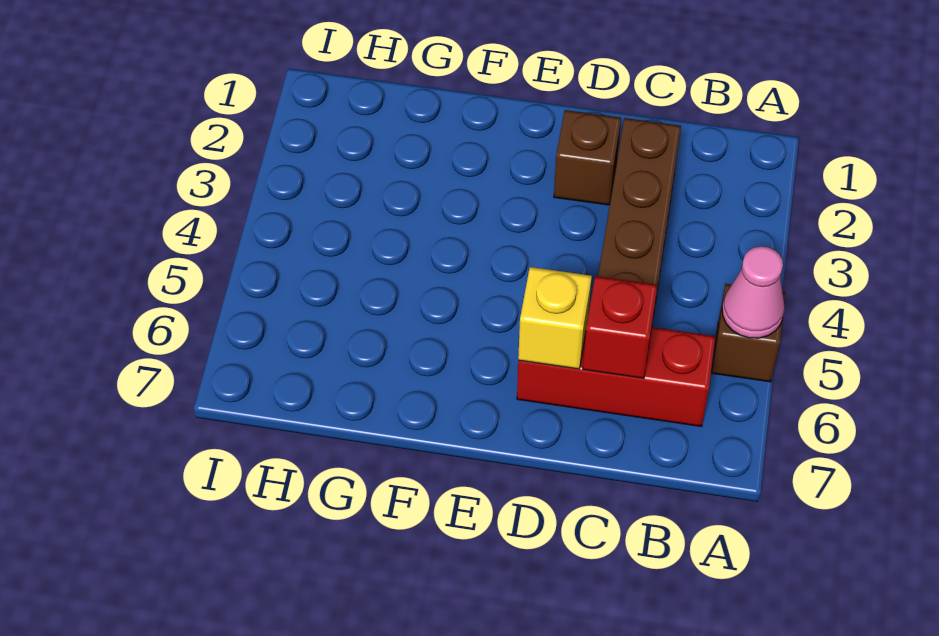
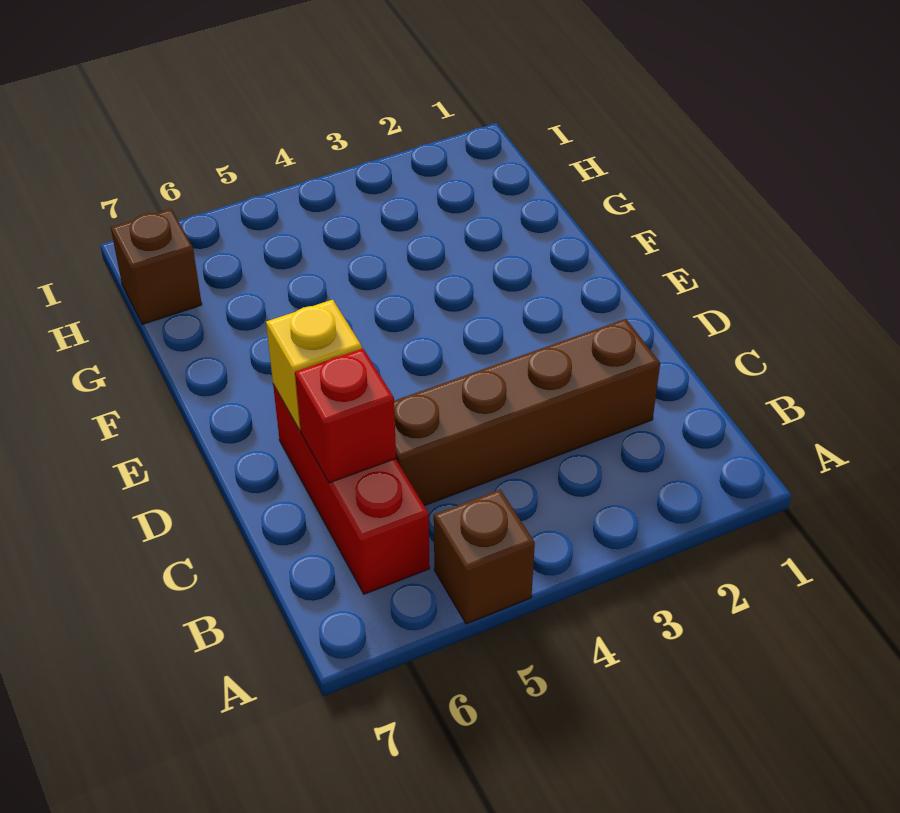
pink cone A5 level 2 -> none
brown brick D2 level 1 -> brown brick H7 level 1

